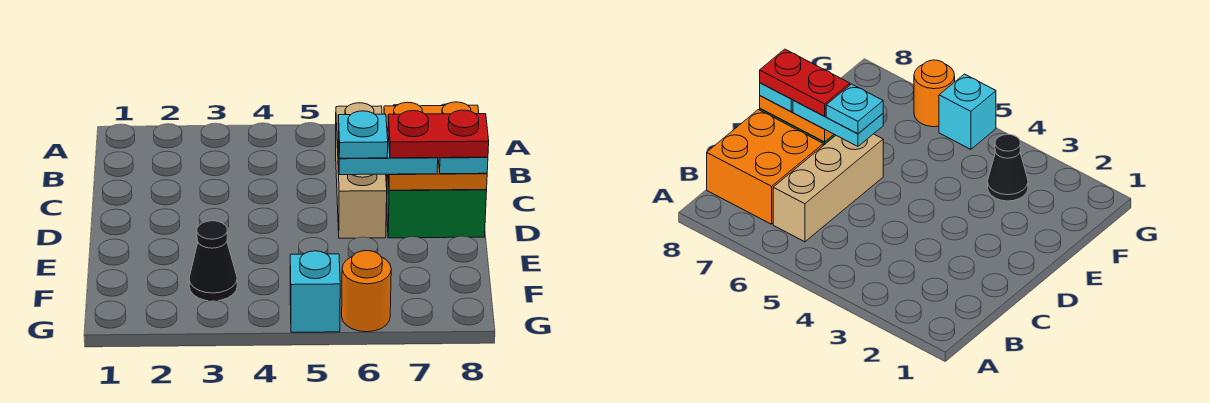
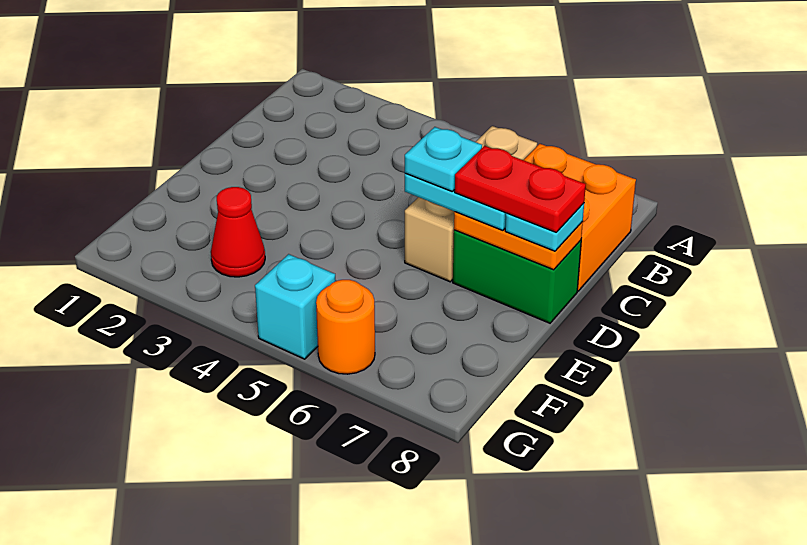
black cone F3 level 1 -> red cone F3 level 1

